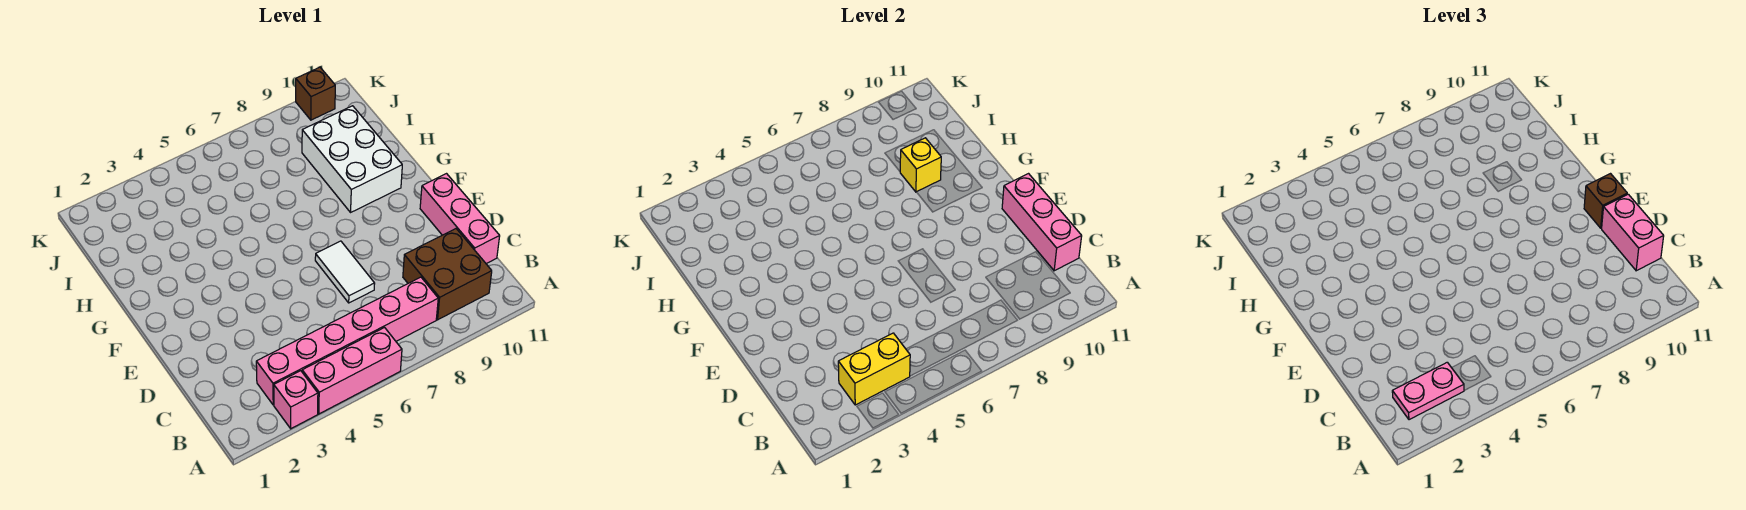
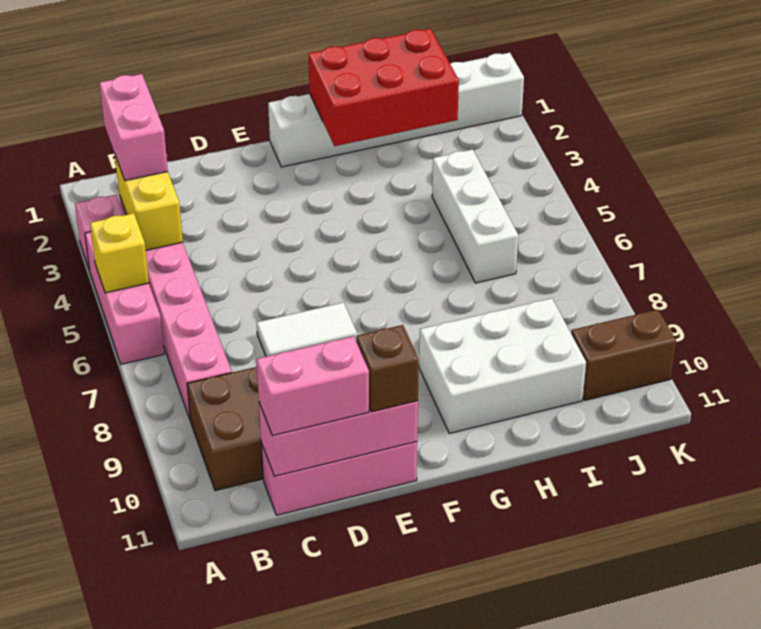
pink plate B2:B3 level 3 -> pink brick B2:B3 level 3
none -> white brick F1:K1 level 1
none -> red brick G1:I2 level 2
yellow brick H9 level 2 -> yellow brick A5 level 2
none -> white brick I4:I6 level 1
brown brick K10 level 1 -> brown brick J10:K10 level 1

